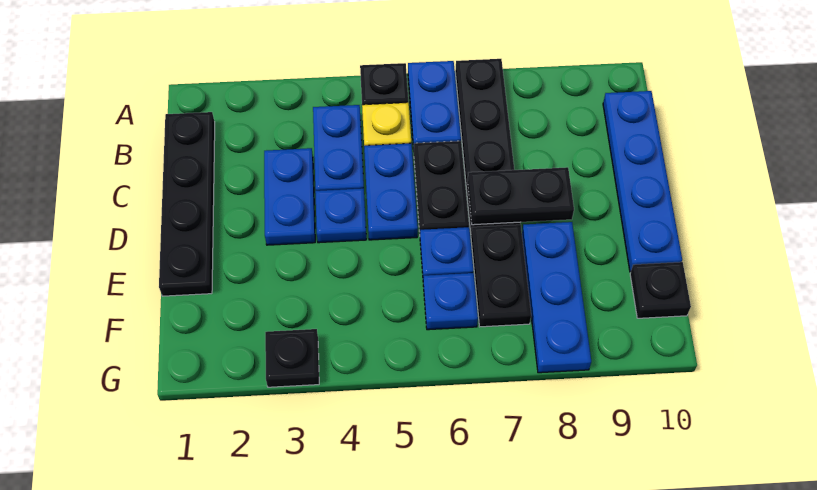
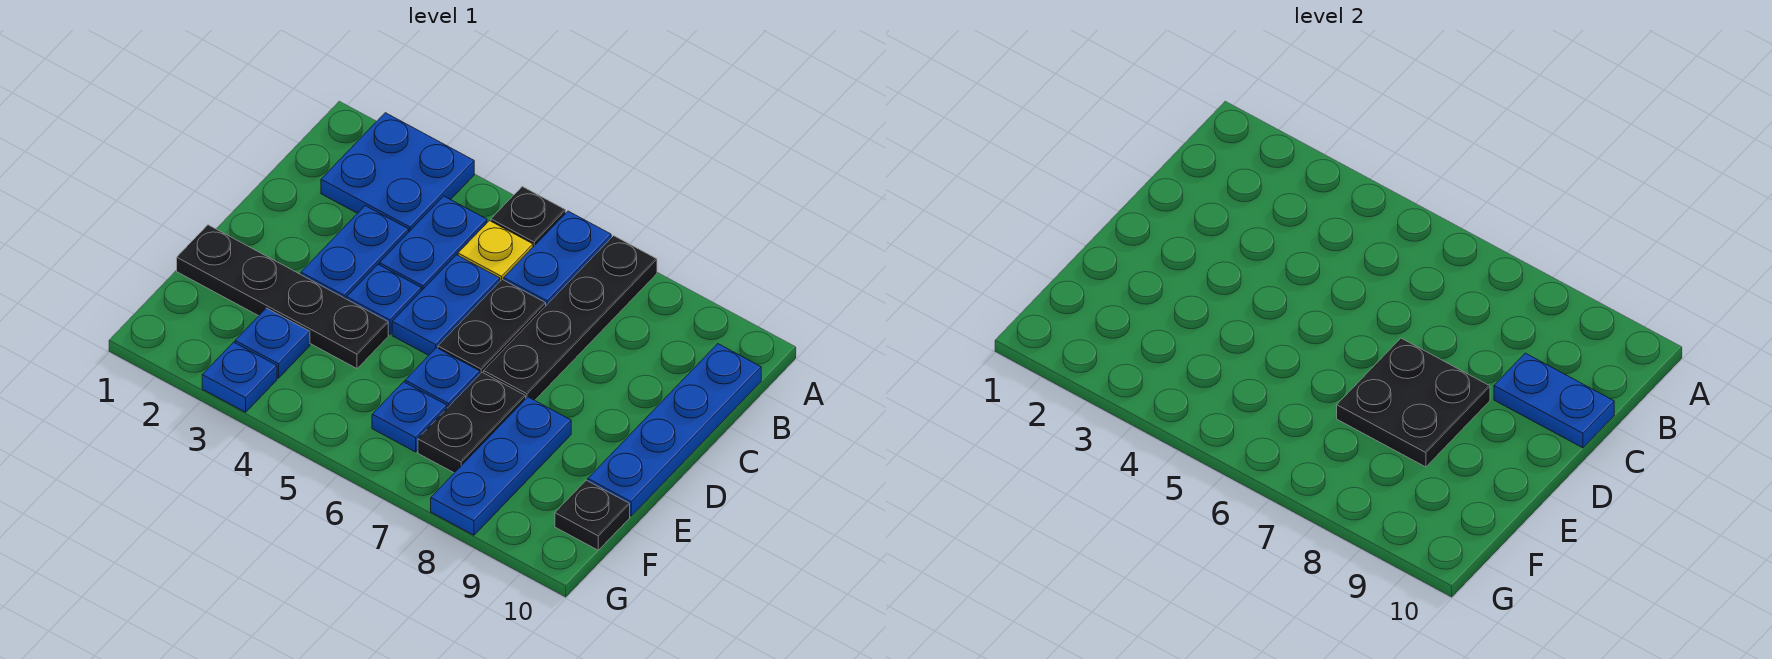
none -> blue plate A2:B3 level 1
black plate B1:E1 level 1 -> black plate E1:E4 level 1
none -> blue plate C9:C10 level 2
black plate D7:D8 level 2 -> black plate D7:E8 level 2
none -> blue plate F3 level 1
black plate G3 level 1 -> blue plate G3 level 1

